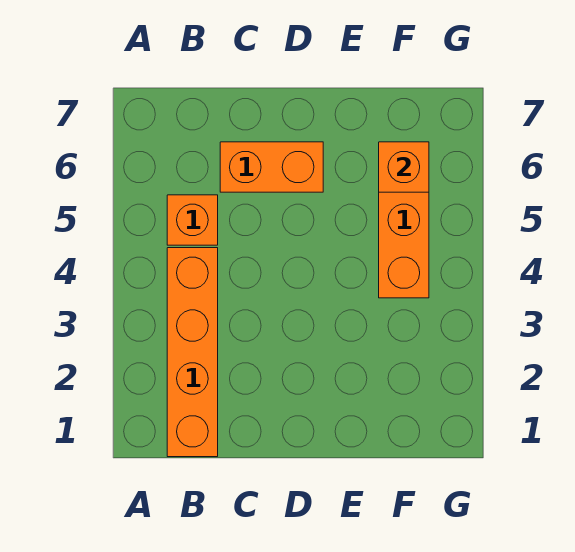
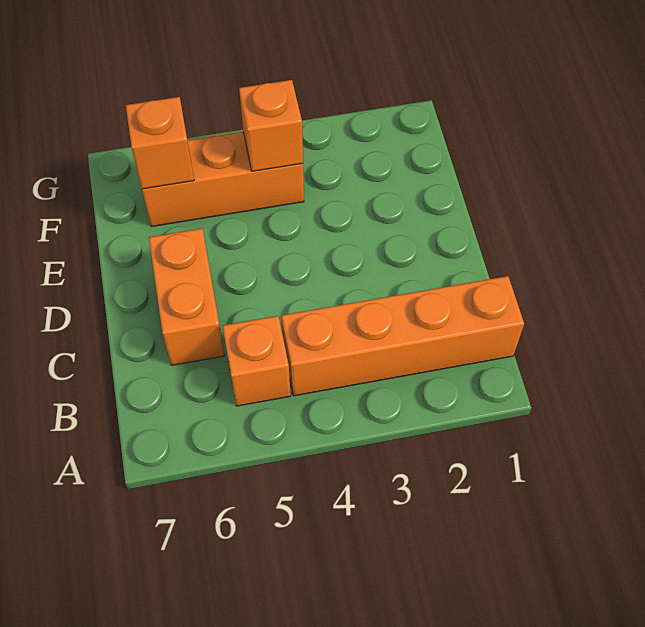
none -> orange brick F4 level 2

